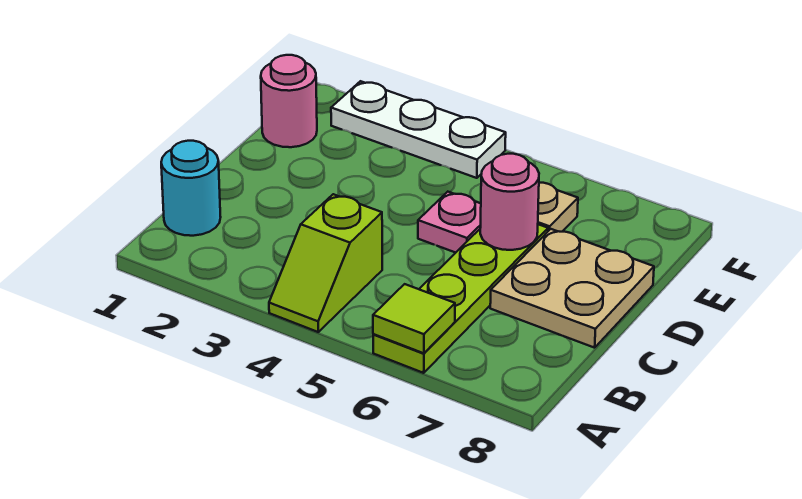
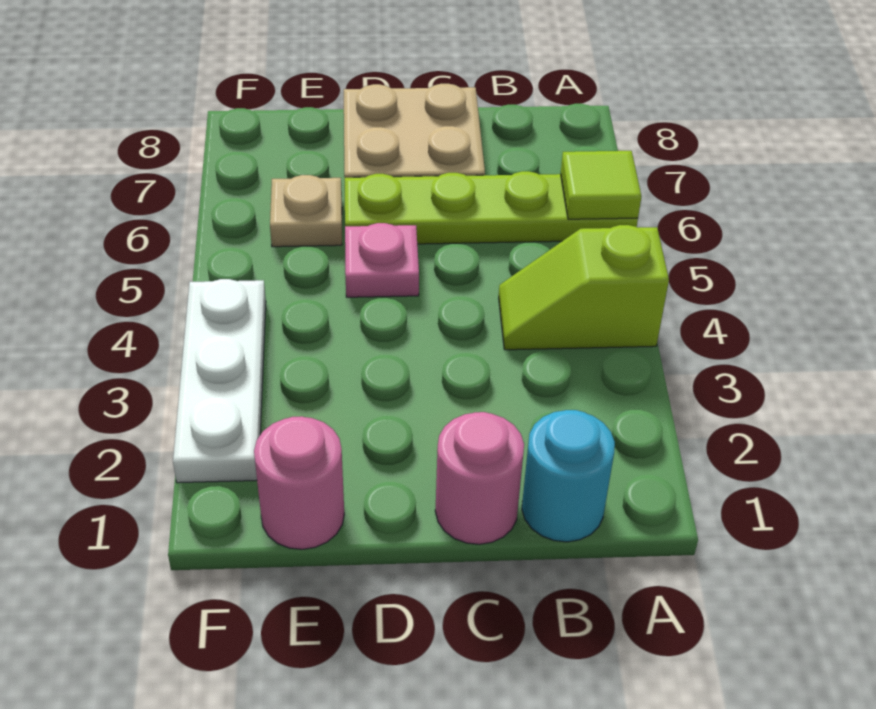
lime slope A4:B4 level 1 top B -> lime slope A4:B4 level 1 top A
pink round brick D6 level 2 -> pink round brick C1 level 1

